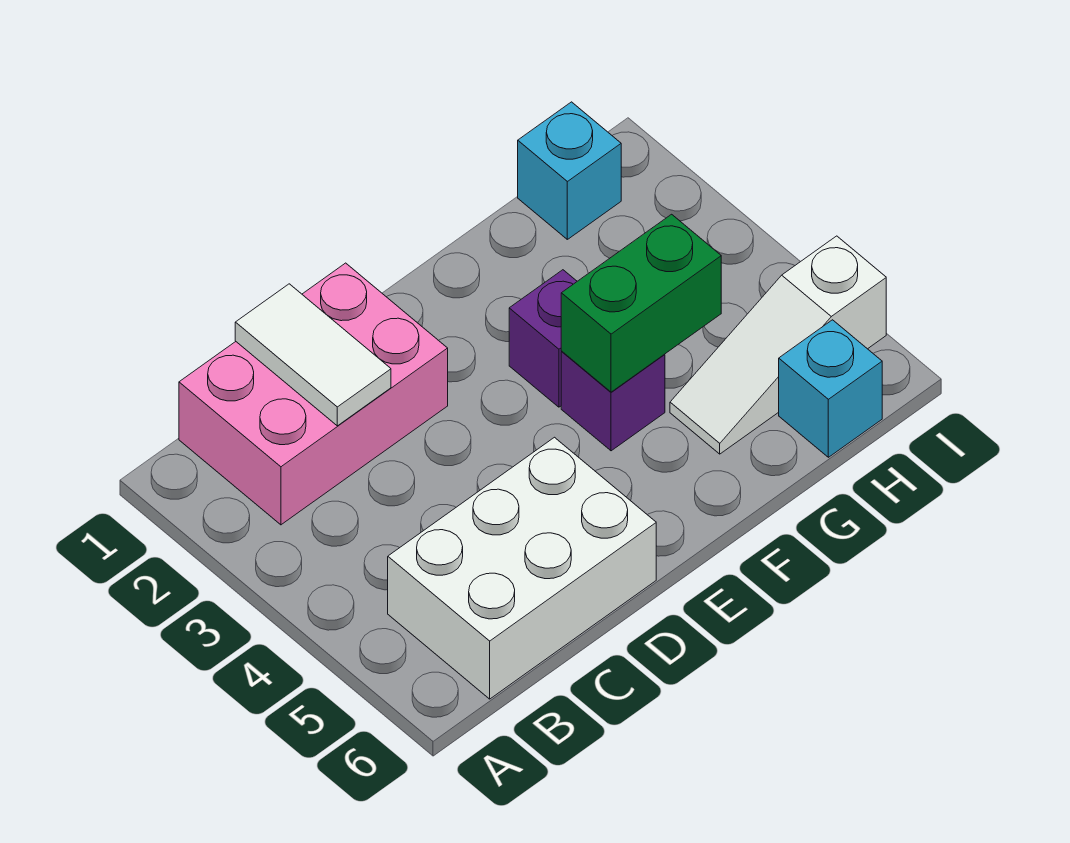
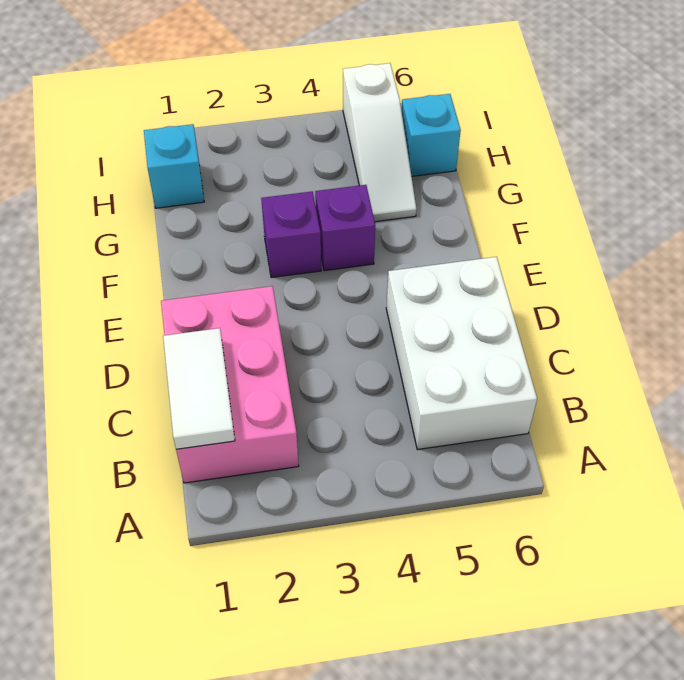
white tile C1:C2 level 2 -> white tile B1:C1 level 2
green brick F4:G4 level 2 -> none

